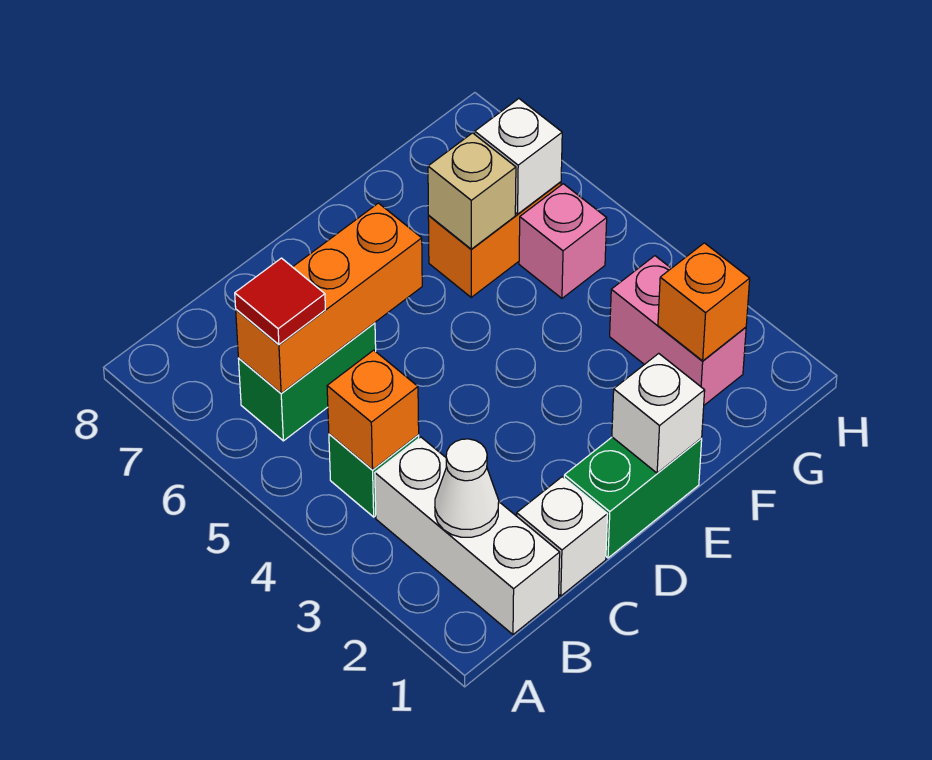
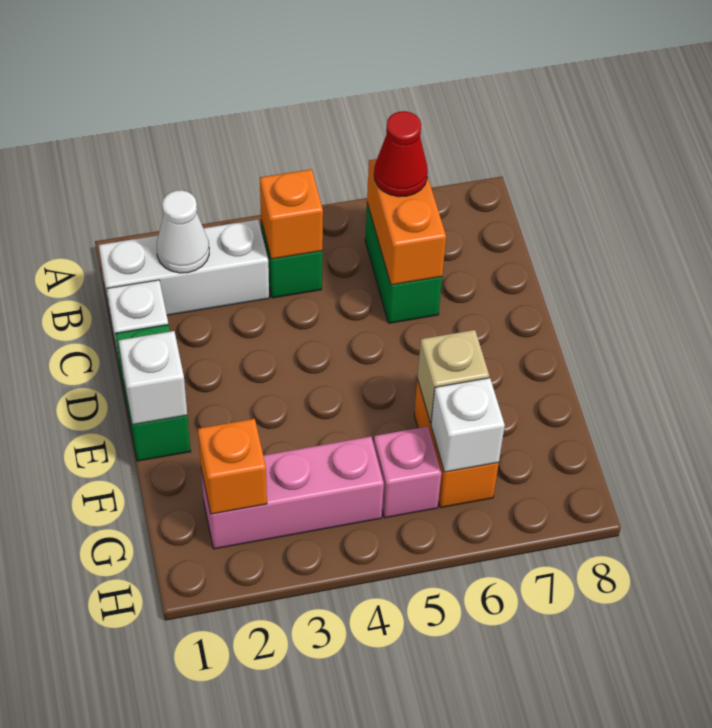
orange brick B6:D6 level 2 -> orange brick B6:C6 level 2
red tile B6 level 3 -> red cone B6 level 3
pink brick G2:G3 level 1 -> pink brick G2:G4 level 1

